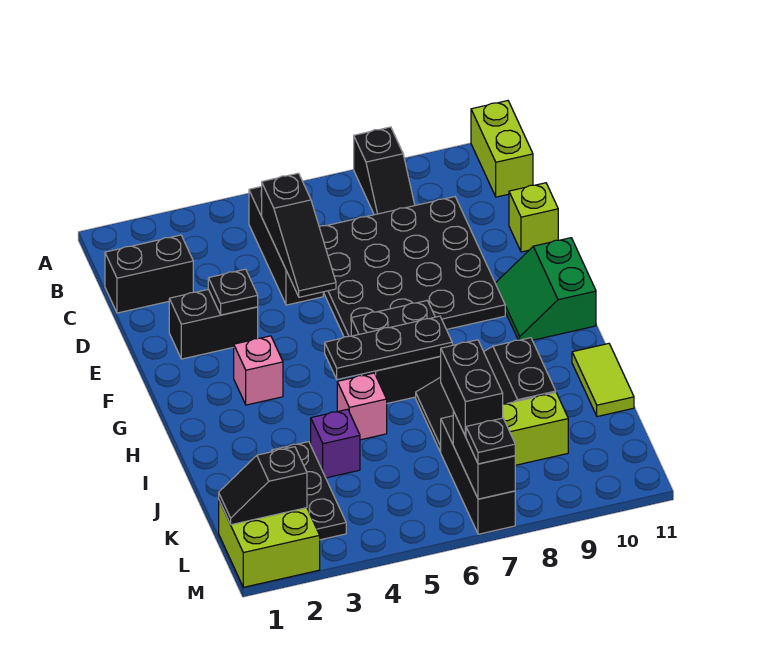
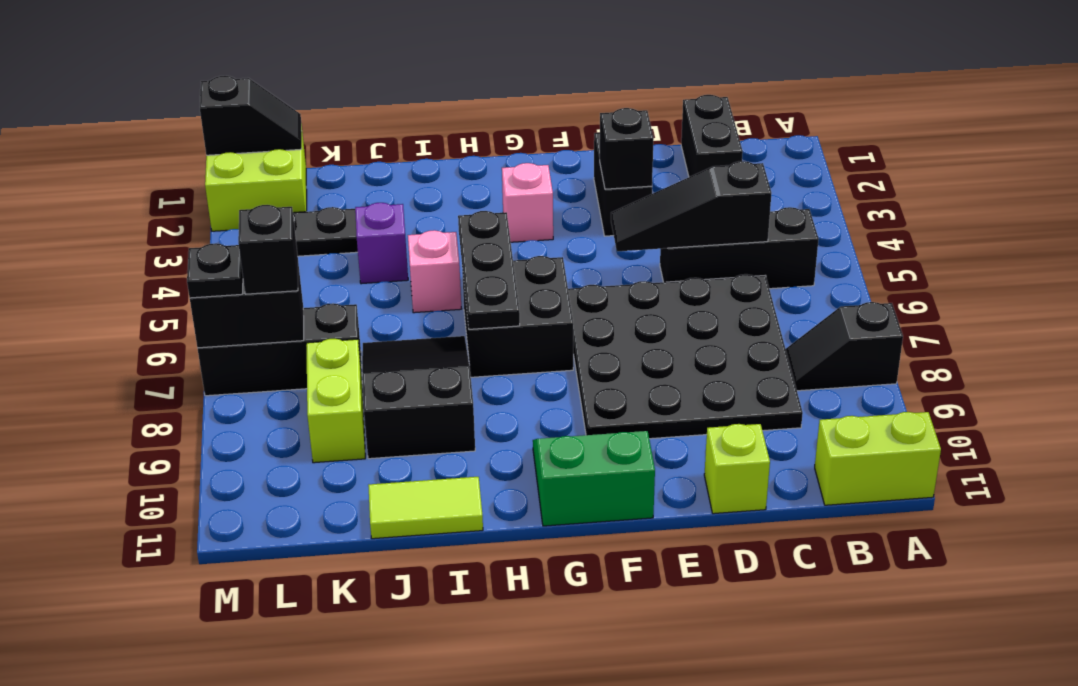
black plate E3 level 2 -> black brick E3 level 2
black brick K7:L7 level 3 -> black brick L7 level 3
black slope L1:L2 level 2 top 2 -> black slope L1:M1 level 2 top M

